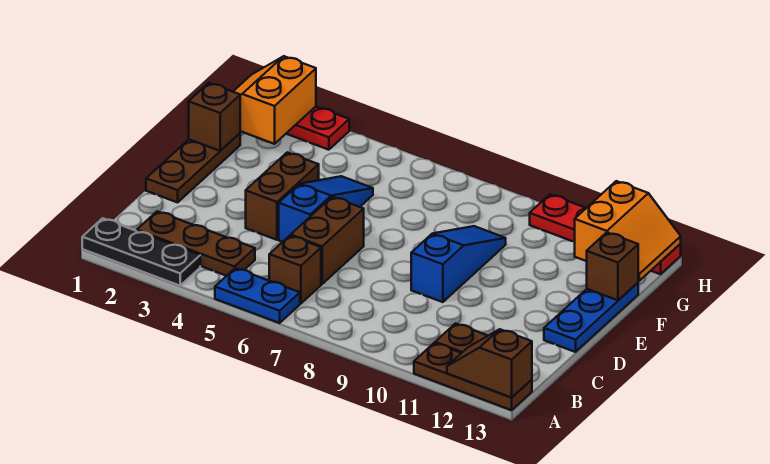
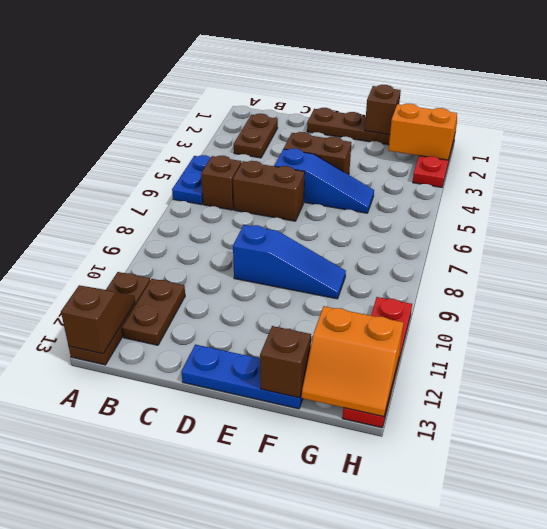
black plate A1:A3 level 1 -> none
brown plate B2:B4 level 1 -> brown plate B2:B3 level 1

